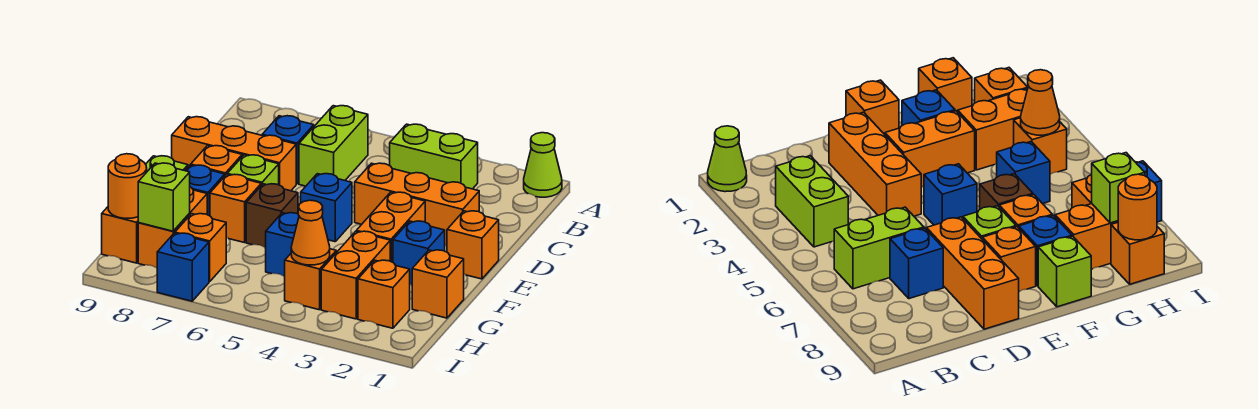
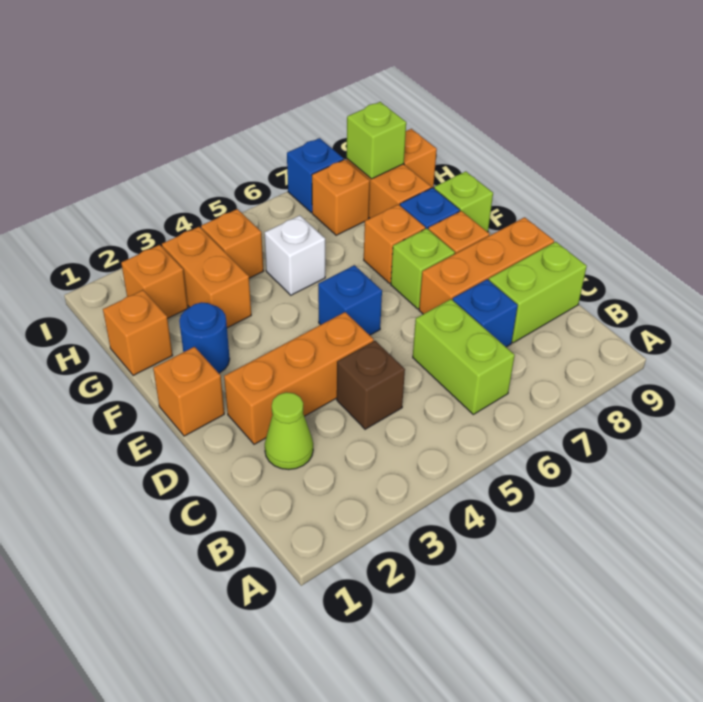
lime cone A1 level 1 -> lime cone C2 level 1
lime brick B3:B4 level 1 -> lime brick C8:C9 level 1
orange brick E3:F3 level 1 -> none
blue brick F2 level 1 -> blue round brick F2 level 1
brown brick F6 level 1 -> brown brick C4 level 1
blue brick G5 level 1 -> white brick G5 level 1
orange cone H4 level 2 -> none
orange round brick H9 level 2 -> none

